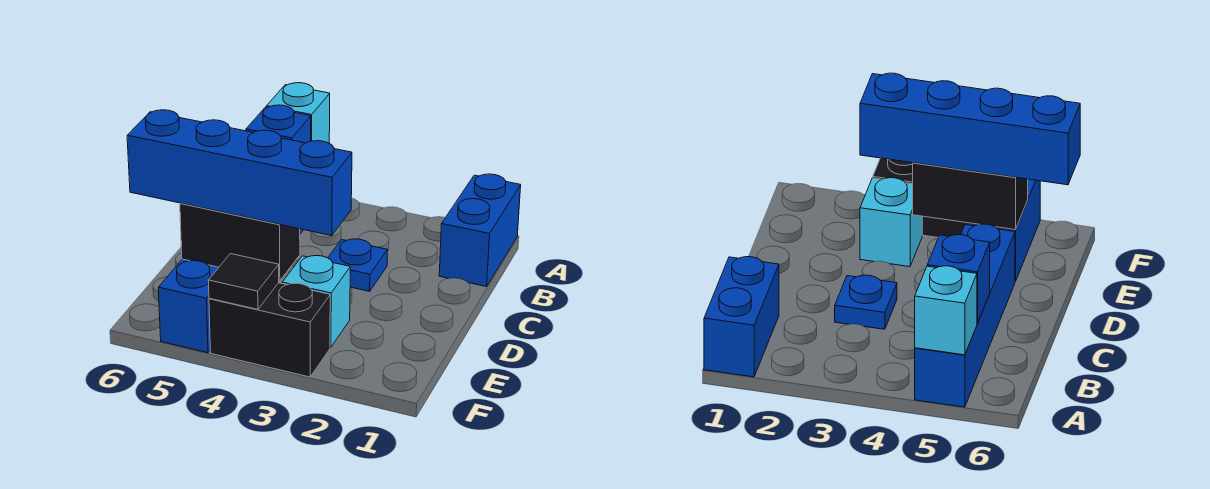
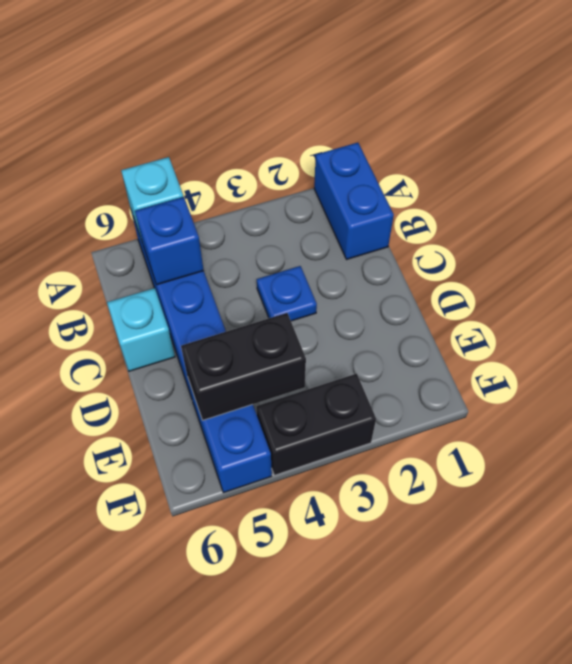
cyan brick E3 level 1 -> cyan brick C6 level 1
blue brick E3:E6 level 3 -> none
black tile F4 level 2 -> none

